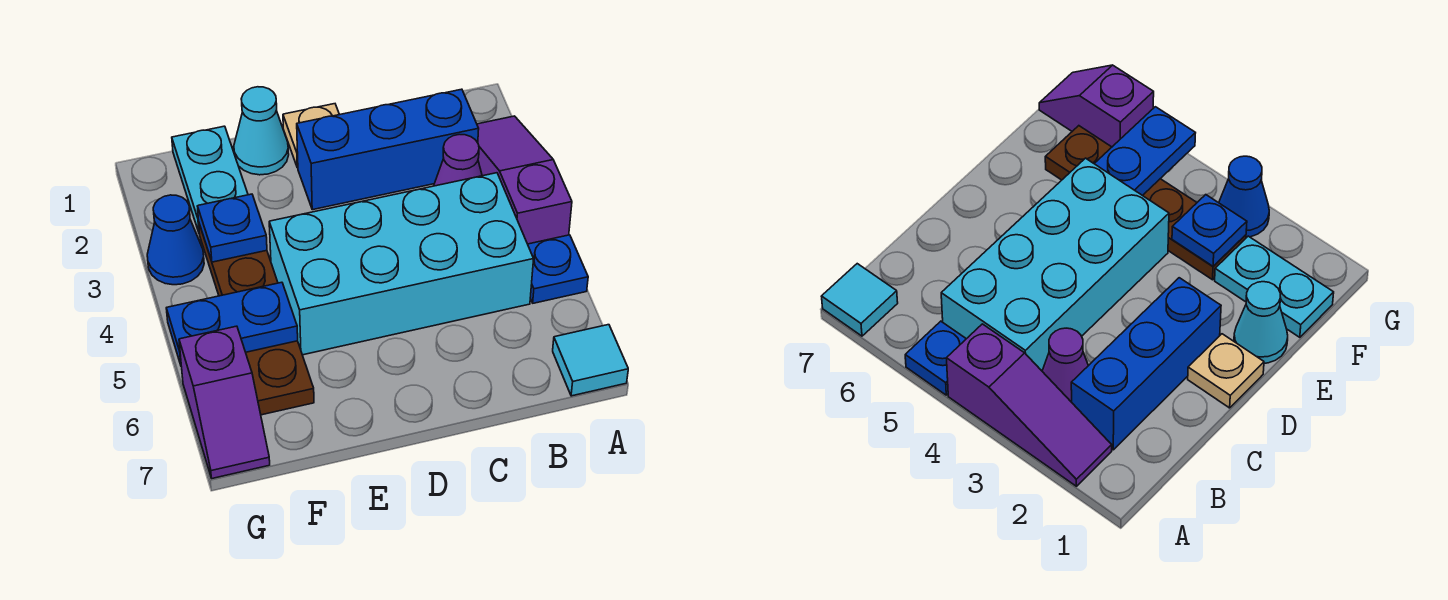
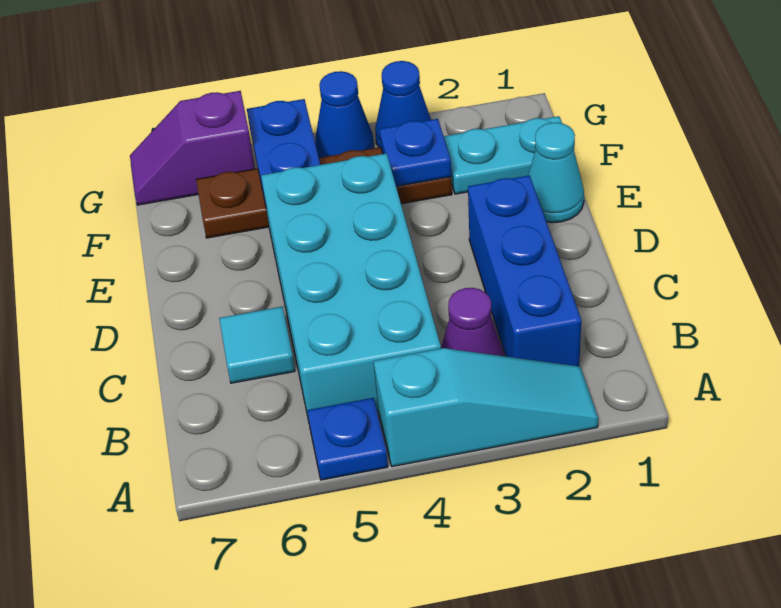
purple slope A2:A4 level 1 top 4 -> cyan slope A2:A4 level 1 top 4
cyan tile A7 level 1 -> cyan tile C6 level 1
tan plate D1 level 1 -> none
none -> blue cone G4 level 1

